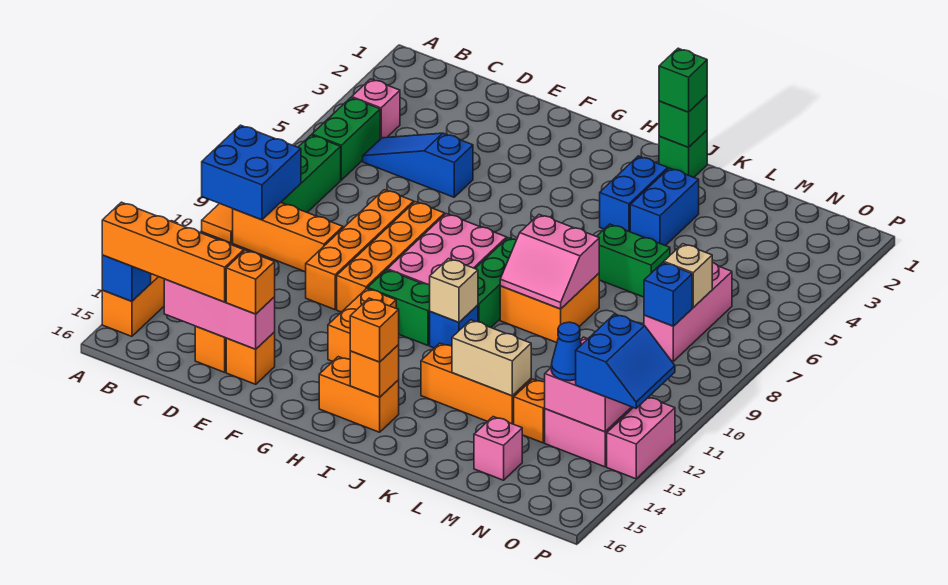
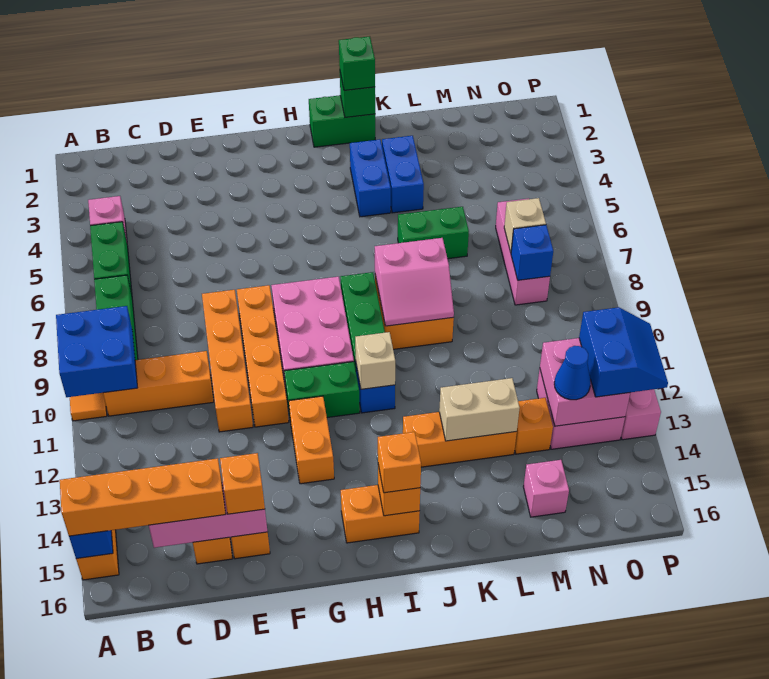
blue slope C5:E5 level 1 top E -> none
green brick J1 level 1 -> green brick I1:J1 level 1

